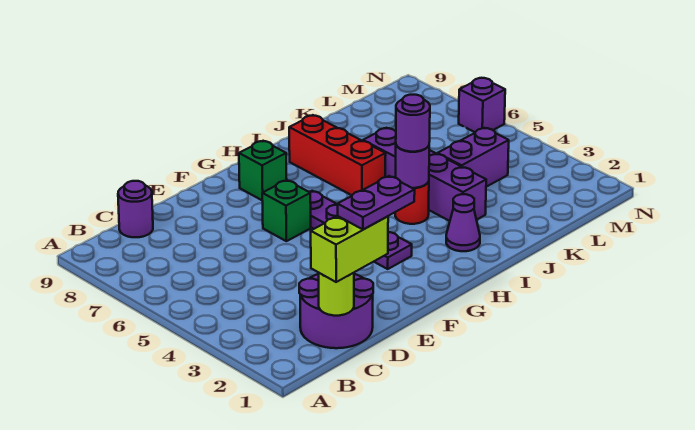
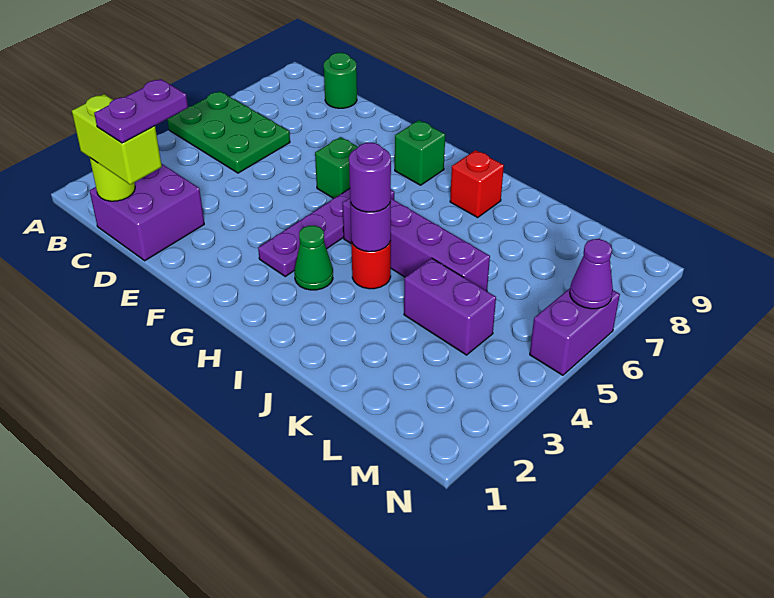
none -> green plate A5:C6 level 1
purple round brick C1:D2 level 1 -> purple brick C1:D2 level 1
purple round brick C9 level 1 -> green round brick C9 level 1
purple plate D1:E1 level 4 -> purple plate D1:D2 level 4
none -> green cone H3 level 1
purple cone I2 level 1 -> purple cone N6 level 2
red brick I6:I8 level 1 -> red brick I8 level 1
purple brick J3:J6 level 1 -> purple brick H5:K5 level 1
purple brick N6 level 1 -> purple brick N5:N6 level 1

